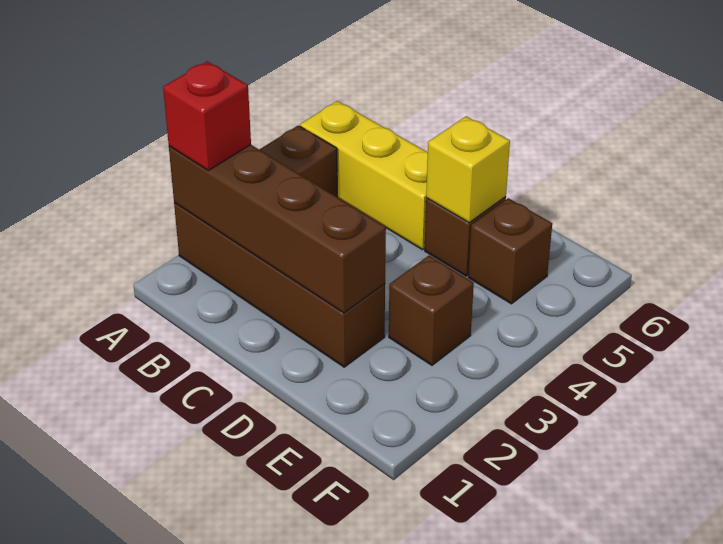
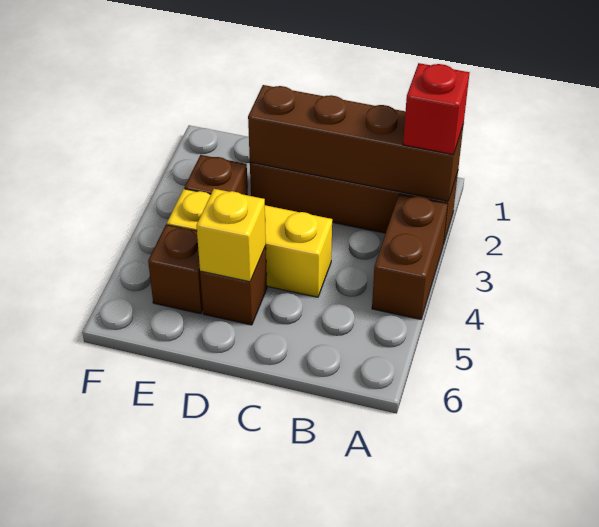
yellow brick A5:C5 level 1 -> yellow brick C4:E4 level 1

